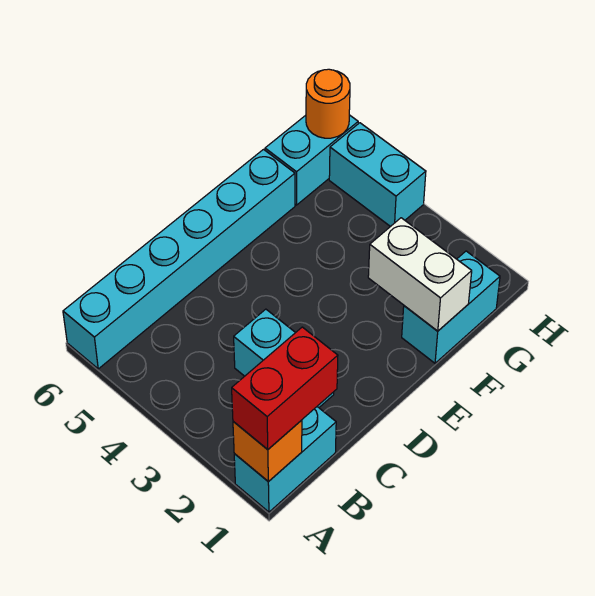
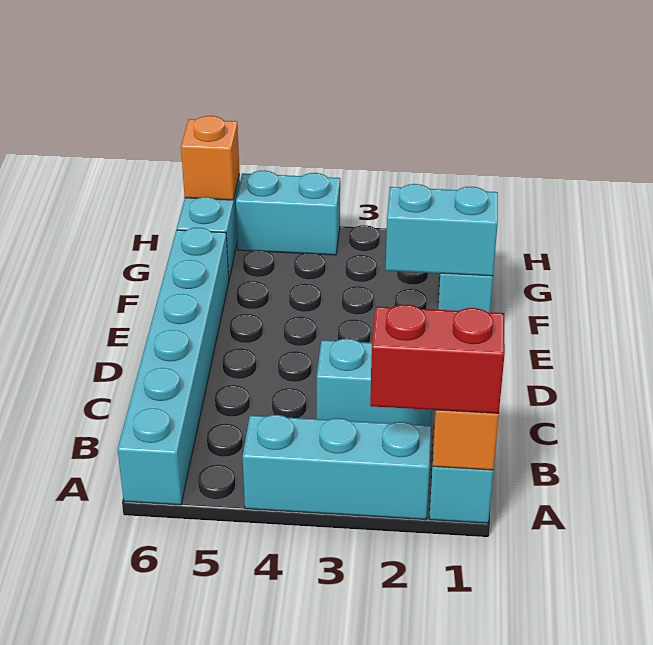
red brick A1:B1 level 3 -> red brick A1:A2 level 3
none -> cyan brick A2:A4 level 1
white brick F1:F2 level 2 -> cyan brick F1:F2 level 2
orange round brick H6 level 2 -> orange brick H6 level 2

